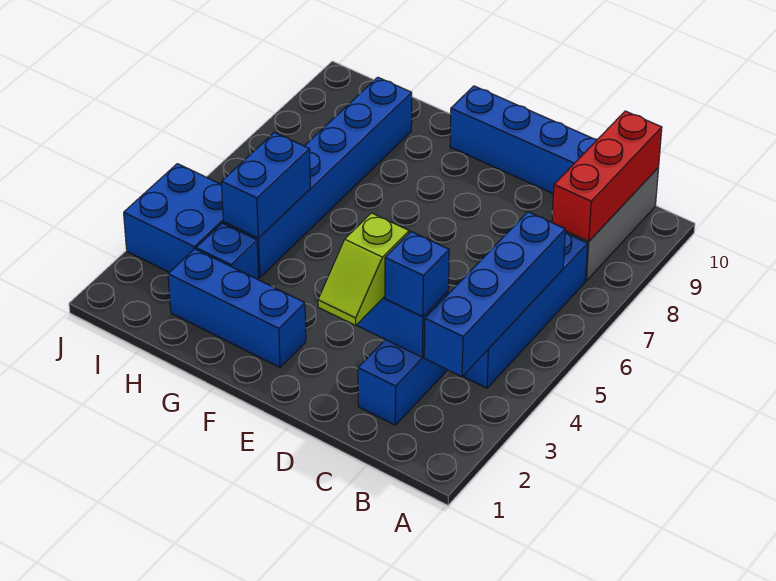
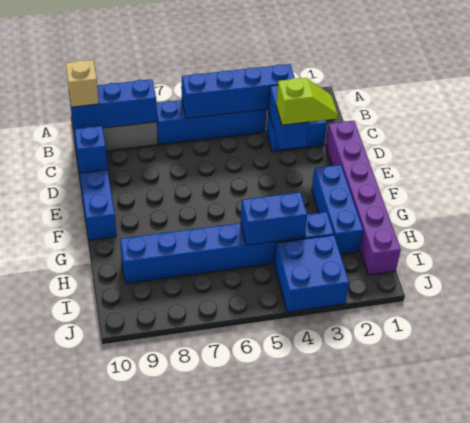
red brick B8:B10 level 2 -> blue brick B8:B10 level 2
none -> tan brick B10 level 3
blue brick C3 level 3 -> blue brick D10 level 2
none -> purple brick D1:I1 level 1

